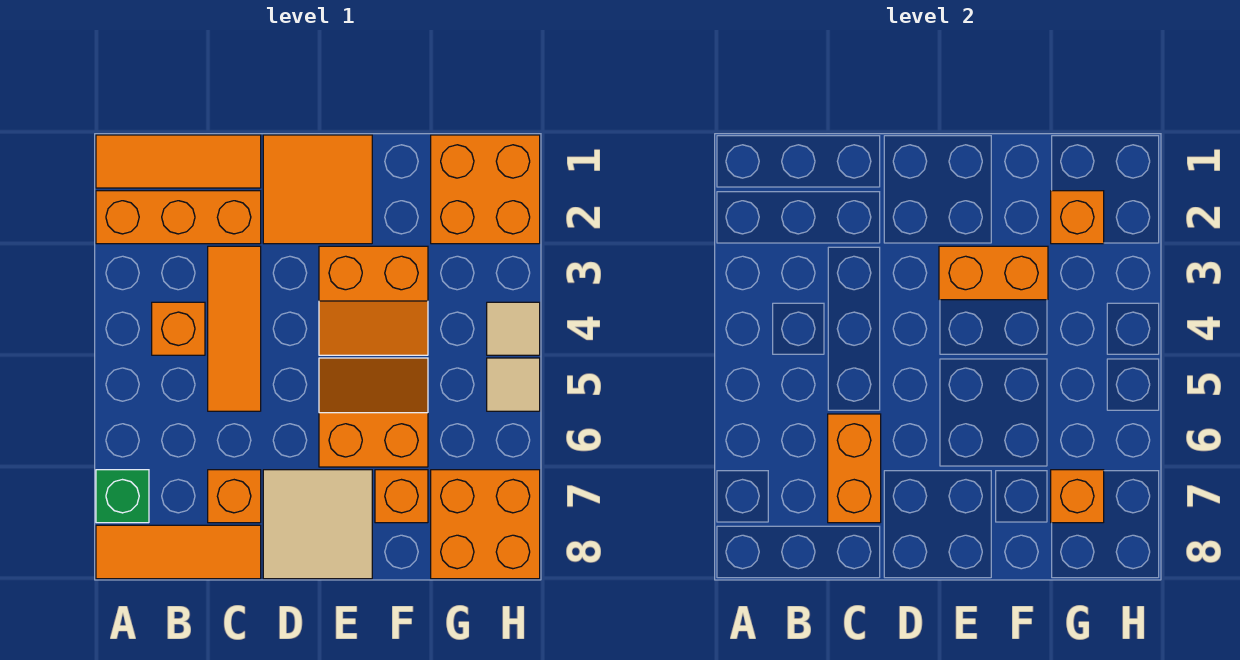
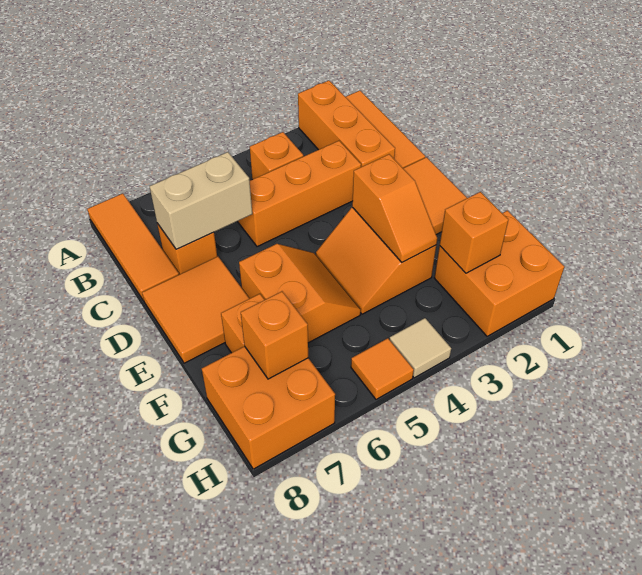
green brick A7 level 1 -> none
orange tile C3:C5 level 1 -> orange brick C3:C5 level 1
orange brick C6:C7 level 2 -> tan brick C6:C7 level 2
tan tile D7:E8 level 1 -> orange tile D7:E8 level 1
orange brick E3:F3 level 2 -> orange slope E3:F3 level 2 top E
tan tile H5 level 1 -> orange tile H5 level 1

